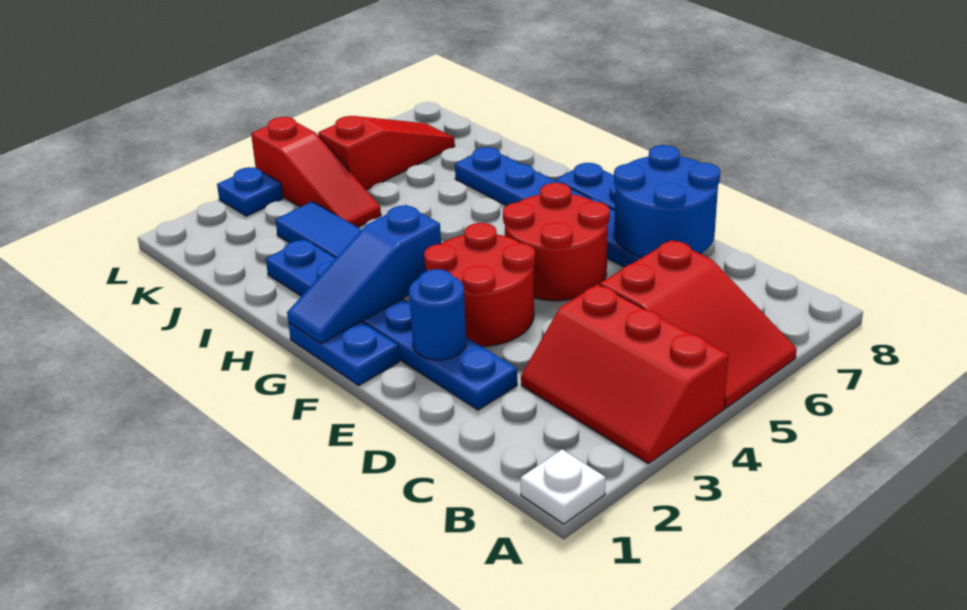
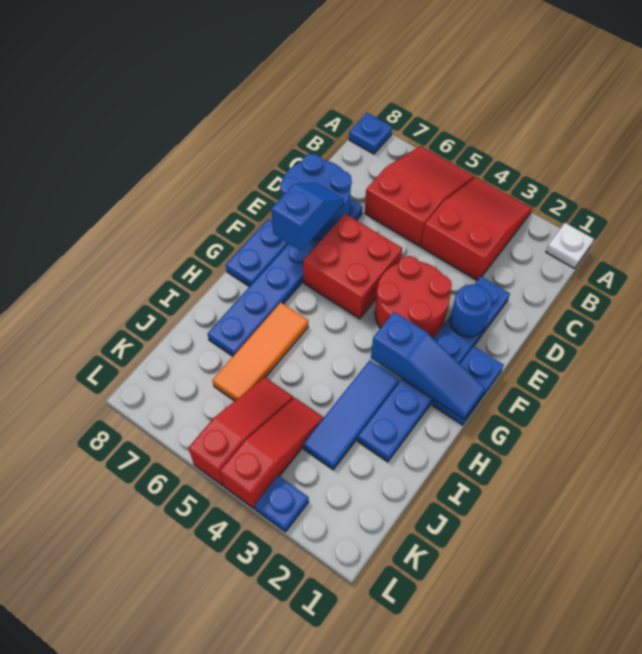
red slope A3:C4 level 1 top 4 -> red slope A3:C4 level 1 top C
none -> blue plate A8 level 1
red round brick E5:F6 level 1 -> red brick E5:F6 level 1
none -> blue slope E7:F7 level 3 top F
none -> orange tile H6:J6 level 1
red slope K5:K7 level 1 top 5 -> red slope J5:L5 level 1 top L

